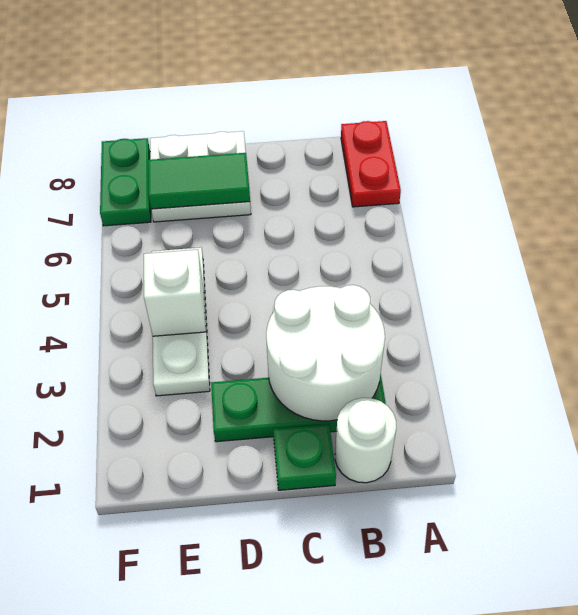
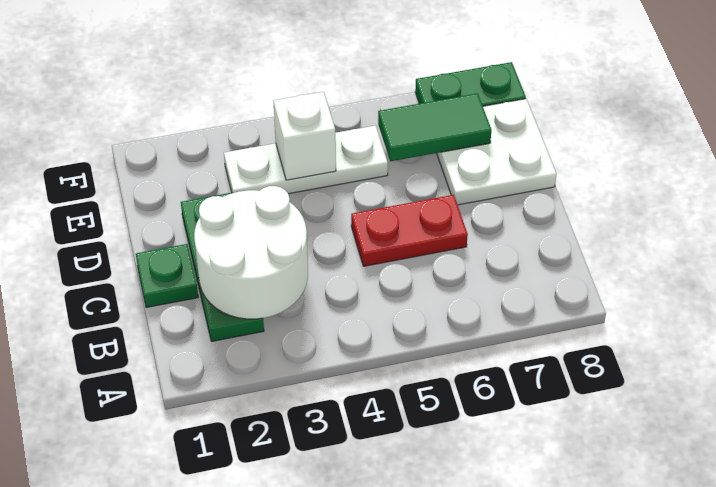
red plate A7:A8 level 1 -> red plate C5:C6 level 1
white round brick B1 level 1 -> none
green tile D7:E7 level 2 -> green tile E6:E7 level 2

